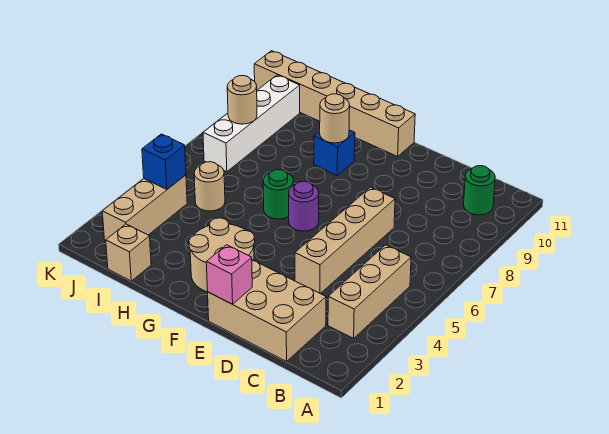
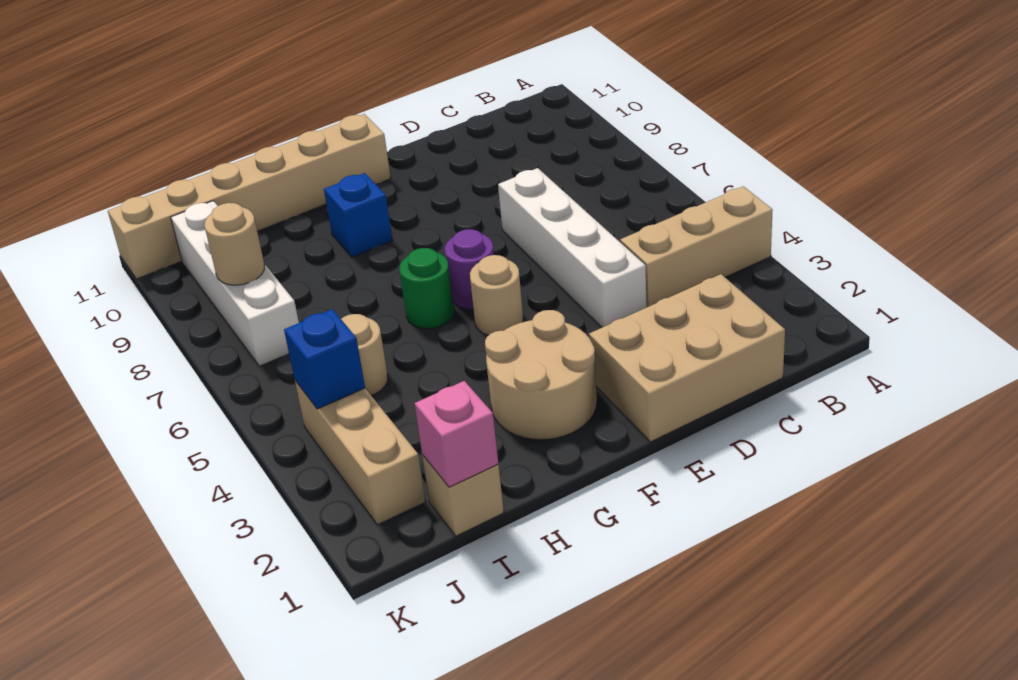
tan brick B3:B5 level 1 -> tan brick A4:C4 level 1
green round brick B10 level 1 -> none
tan brick D4:D7 level 1 -> white brick D4:D7 level 1
pink brick E1 level 2 -> pink brick I1 level 2
tan round brick G9 level 2 -> tan round brick F5 level 1

